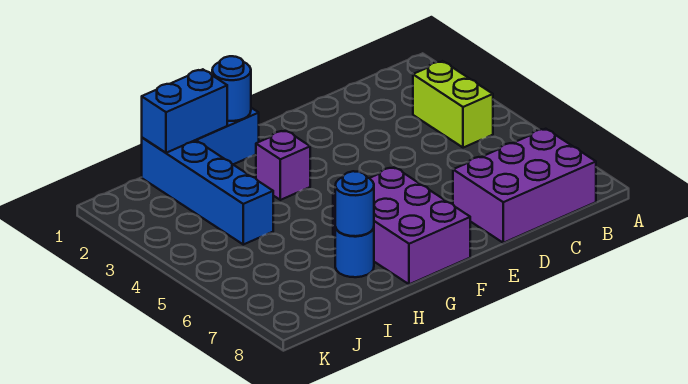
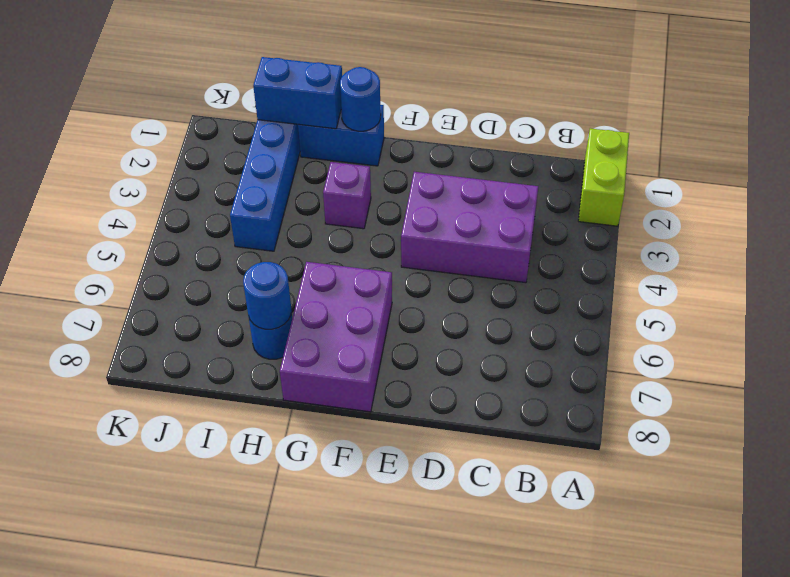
lime brick B3:B4 level 1 -> lime brick A1:A2 level 1
purple brick B7:D8 level 1 -> purple brick C3:E4 level 1

